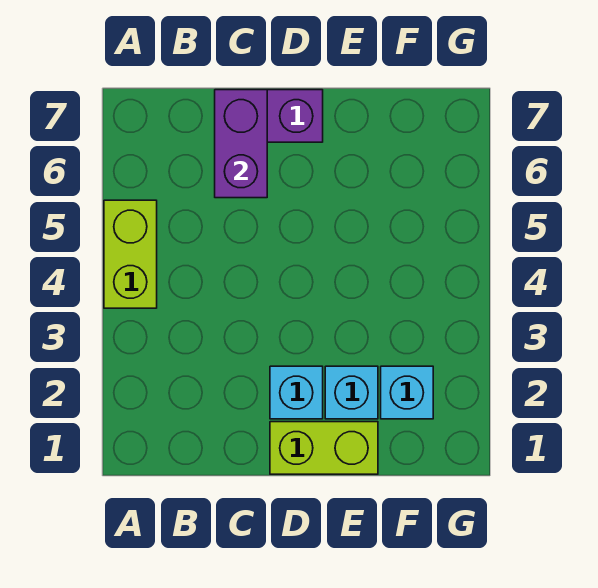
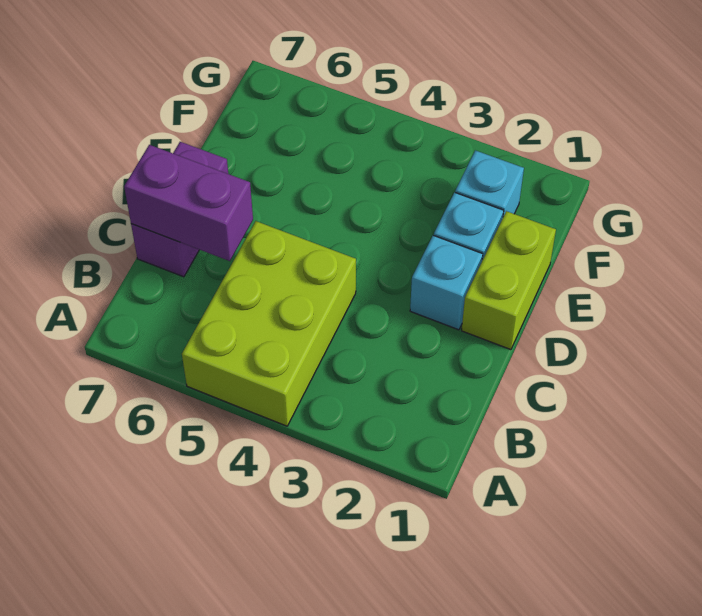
lime brick A4:A5 level 1 -> lime brick A4:C5 level 1

